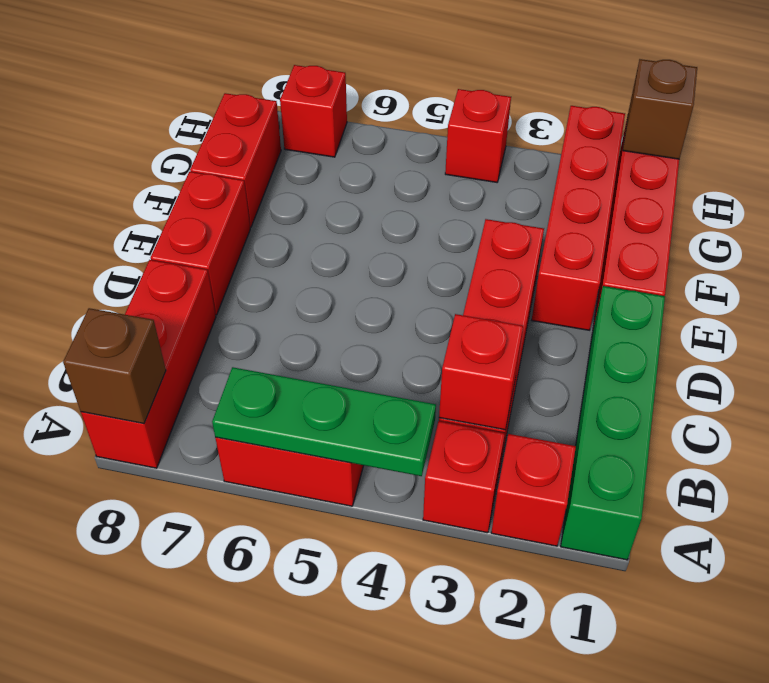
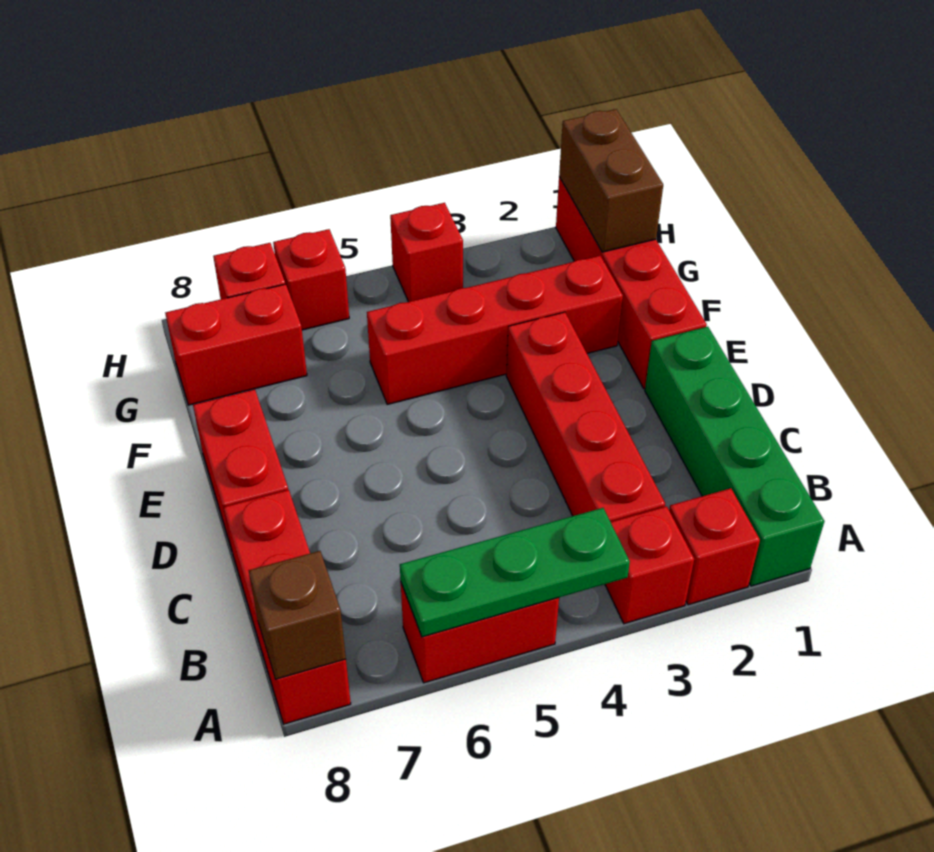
red brick B3 level 2 -> red brick H6 level 1
red brick E2:H2 level 1 -> red brick F2:F5 level 1
red brick F8:G8 level 1 -> red brick G7:G8 level 1
brown brick H1 level 2 -> brown brick G1:H1 level 2

